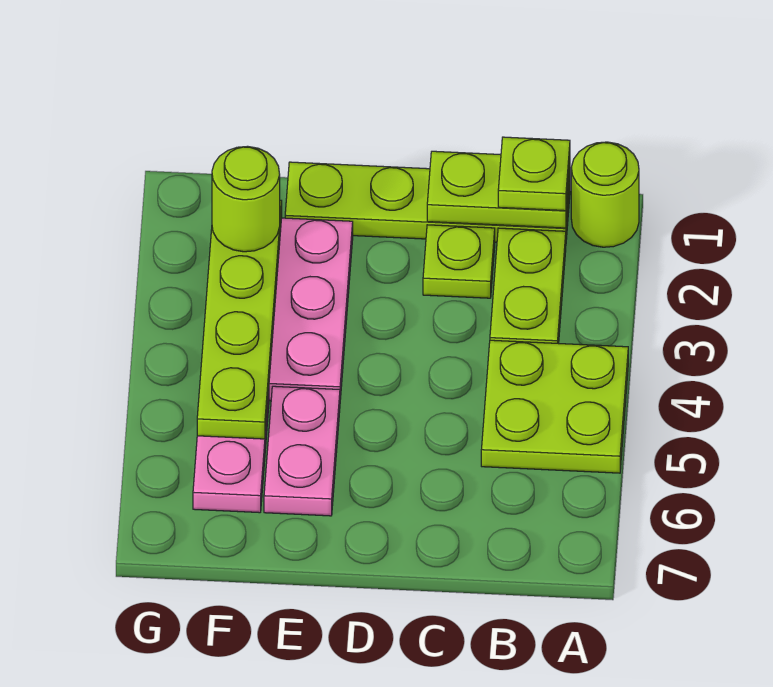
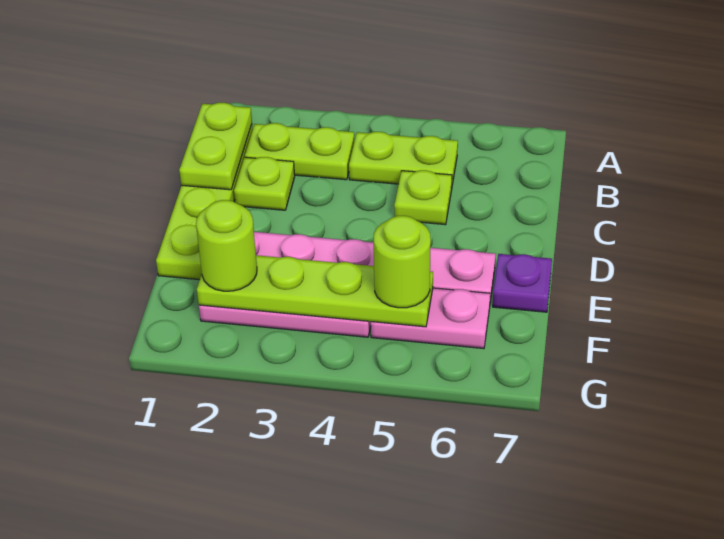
lime round brick A1 level 1 -> lime round brick F5 level 3
lime plate A4:B5 level 1 -> lime plate B4:B5 level 1
lime plate B1 level 3 -> lime plate C5 level 1
none -> purple plate E7 level 1

